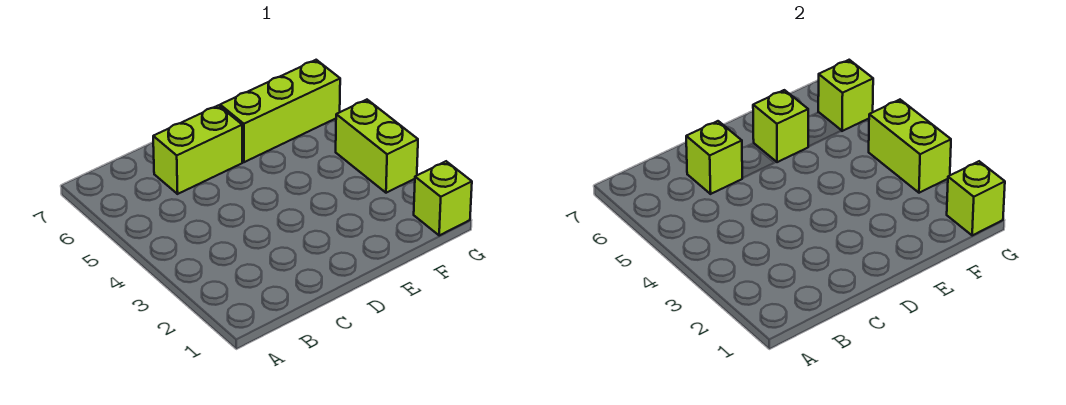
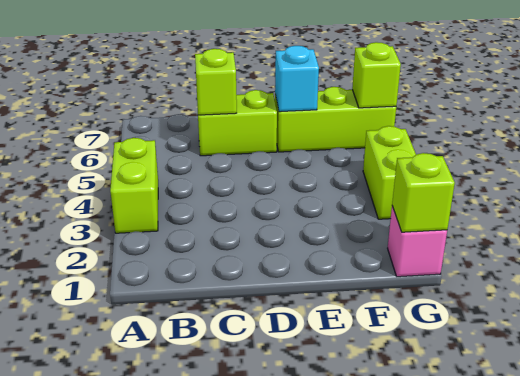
lime brick E6 level 2 -> cyan brick E6 level 2
lime brick G1 level 1 -> pink brick G1 level 1
lime brick G3:G4 level 2 -> lime brick A3:A4 level 1

